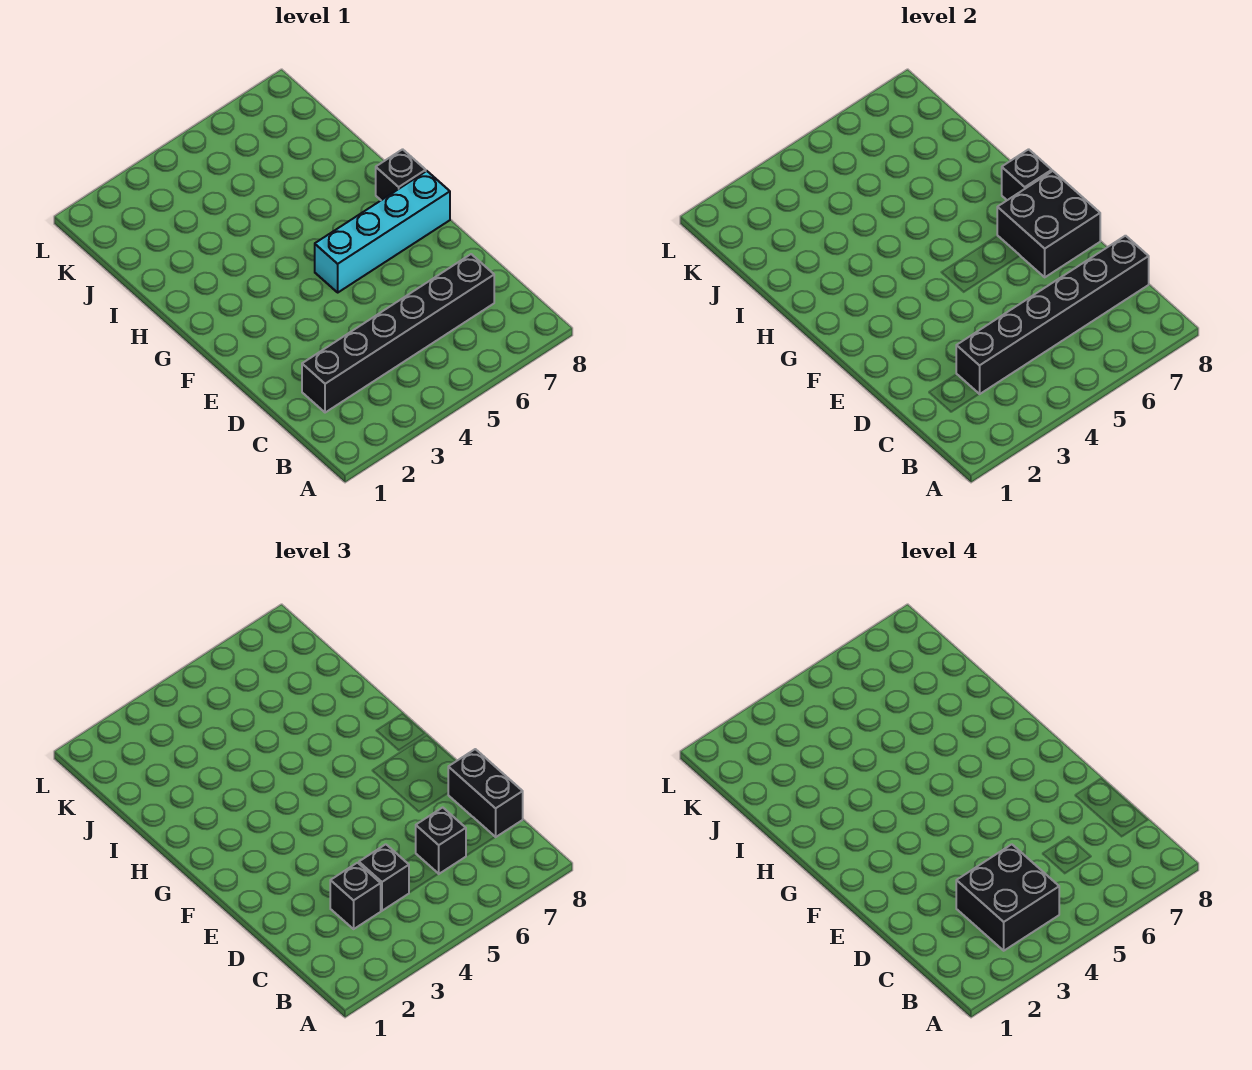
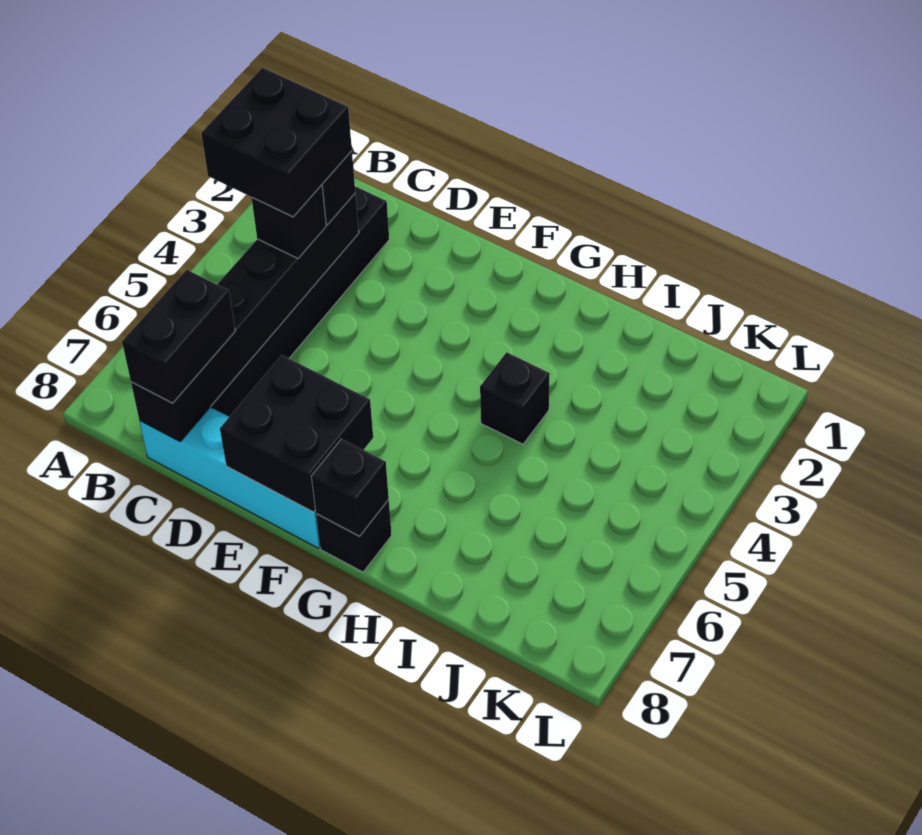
black brick C6 level 3 -> black brick H4 level 1
black brick C8:D8 level 3 -> black brick C7:C8 level 3
cyan brick F5:F8 level 1 -> cyan brick C8:F8 level 1

